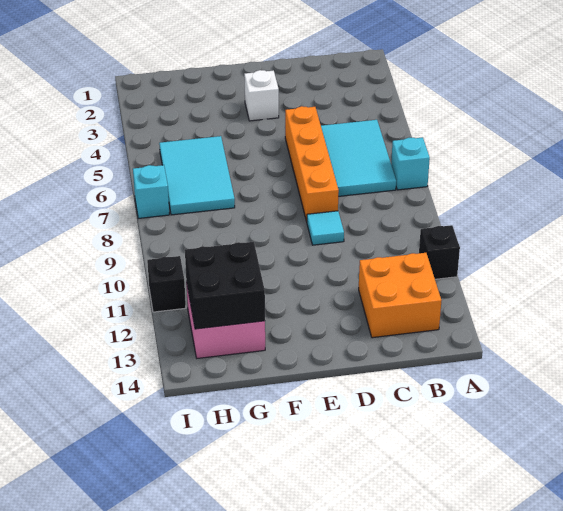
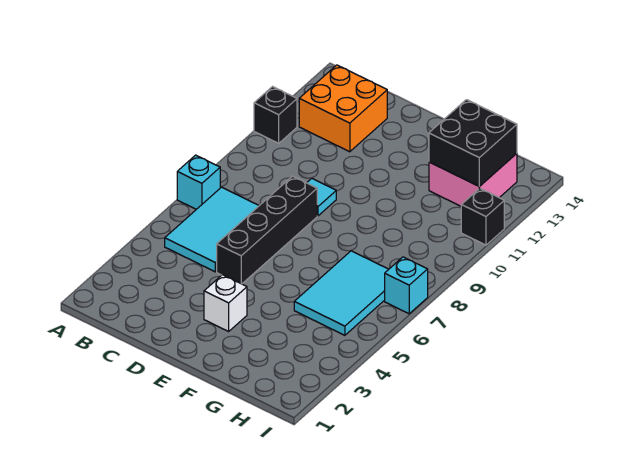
orange brick D5:D8 level 1 -> black brick D5:D8 level 1

